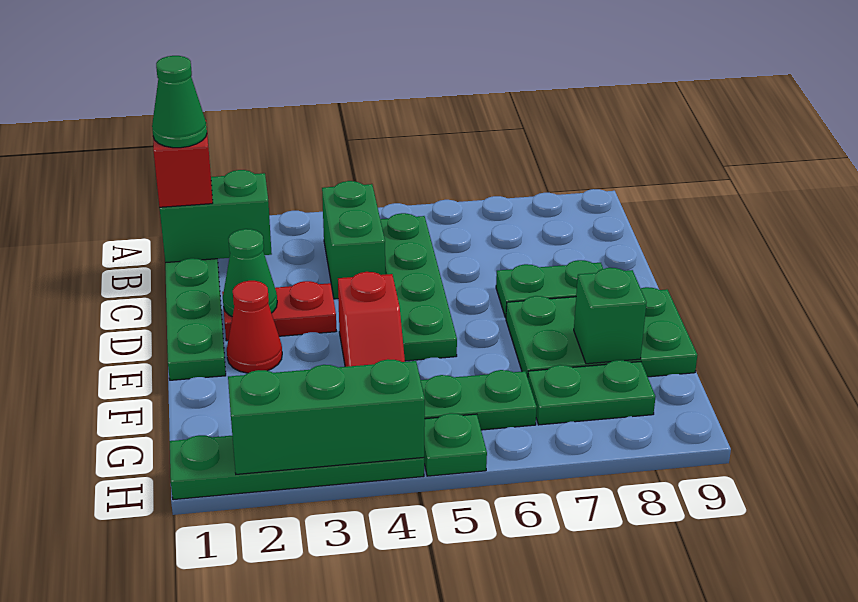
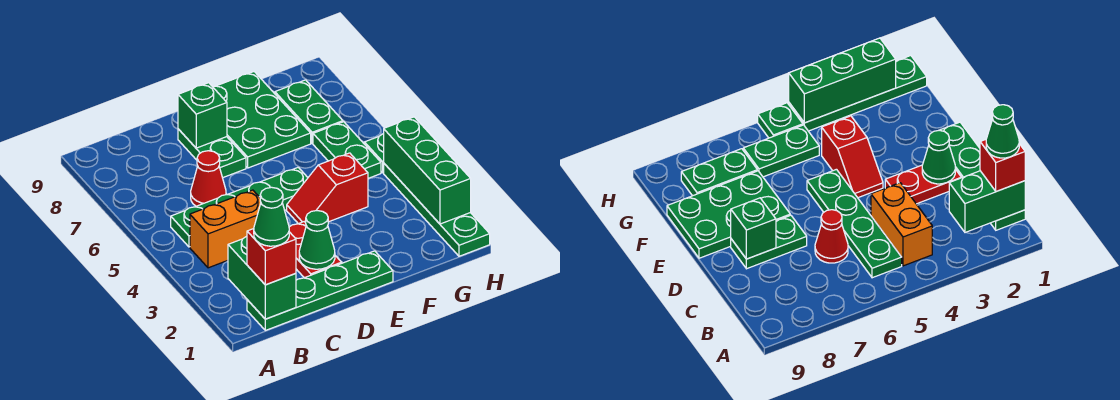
green brick B4:C4 level 1 -> orange brick B4:C4 level 1
red cone E2 level 1 -> red cone C6 level 1
red slope E4:F4 level 1 top E -> red slope E4:F4 level 1 top F
green brick F8 level 2 -> green brick D8 level 2

